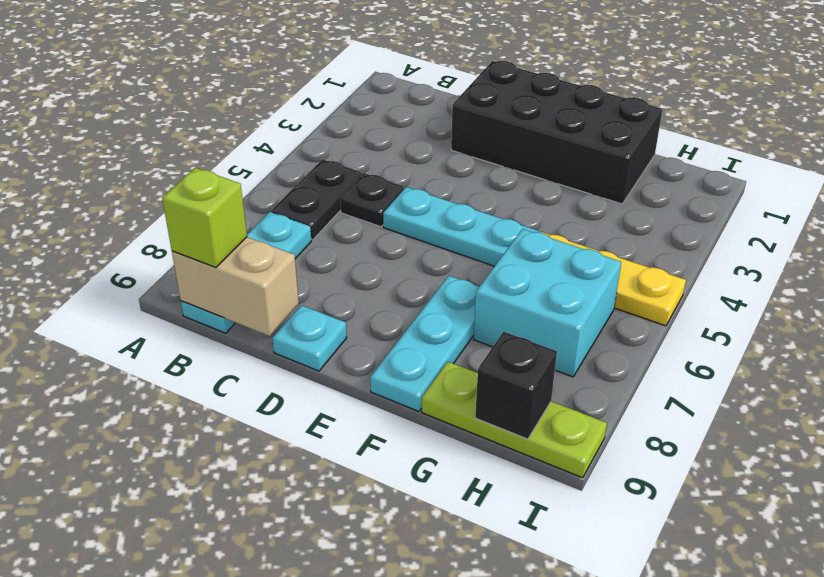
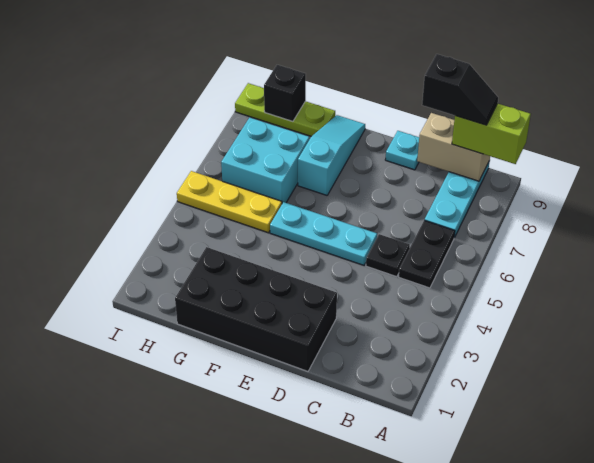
lime brick B9 level 3 -> lime brick A9:B9 level 3
none -> black slope B9:C9 level 4 top C
cyan plate F7:F9 level 1 -> cyan slope F7:F9 level 1 top 7

